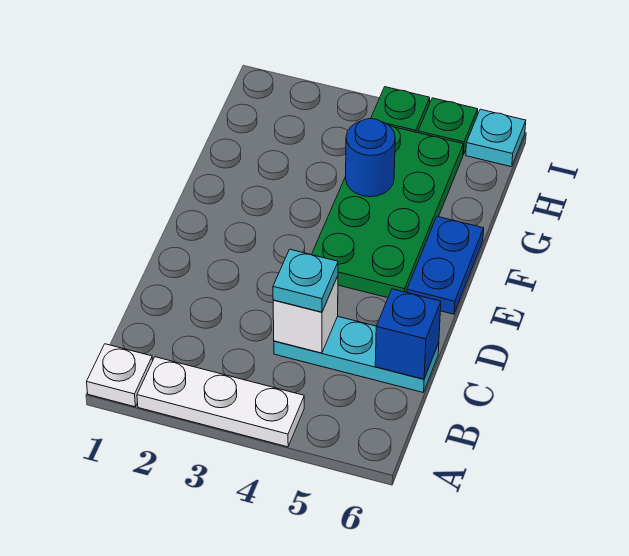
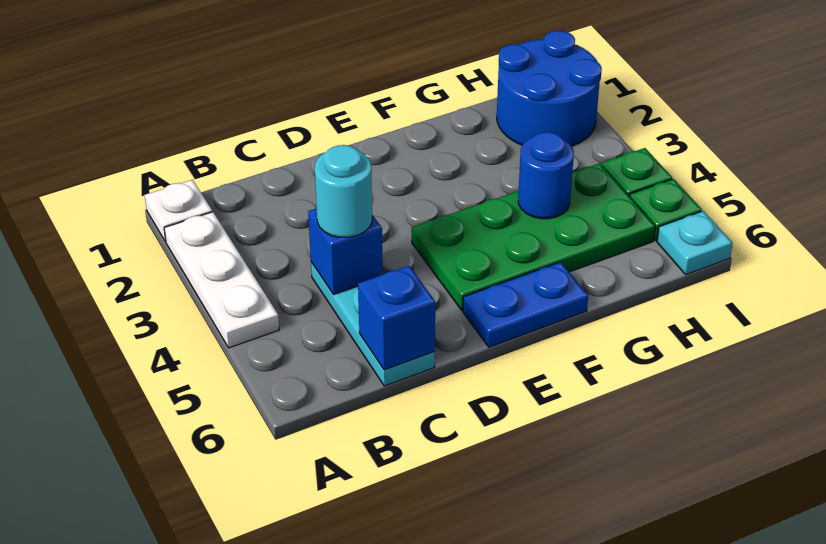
white brick C4 level 2 -> blue brick C4 level 2
cyan plate C4 level 3 -> cyan round brick C4 level 3
none -> blue round brick H1:I2 level 1

